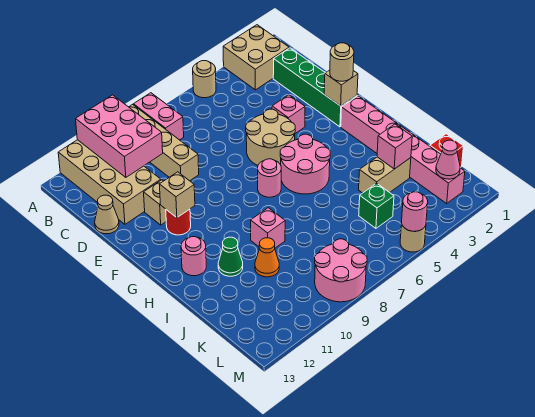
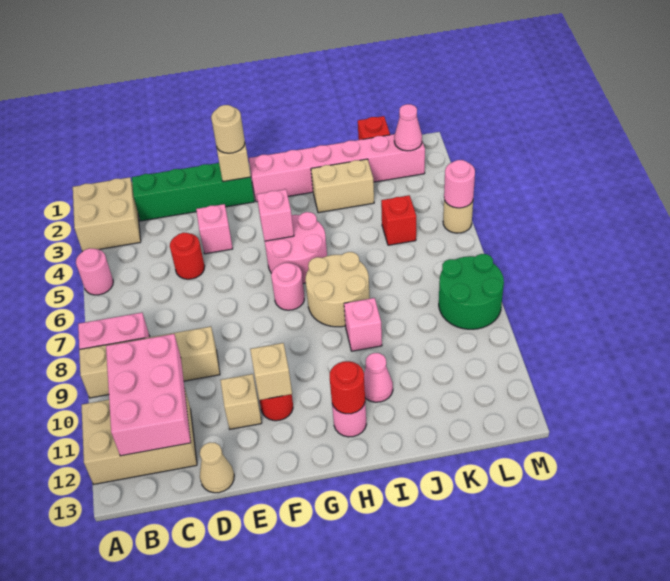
tan round brick A5 level 1 -> pink round brick A5 level 1
pink brick A10:C11 level 2 -> pink brick B10:C12 level 2
tan brick A11:D12 level 1 -> tan brick A11:C12 level 1
none -> red round brick D5 level 1
tan round brick E5:F6 level 1 -> tan round brick H7:I8 level 1
none -> red round brick H12 level 2
green cone I11 level 1 -> pink cone I11 level 1
tan brick J3:J4 level 1 -> tan brick I3:J3 level 1
pink brick J3 level 2 -> pink brick G5 level 2
orange cone J10 level 1 -> none
green brick K5 level 1 -> red brick K5 level 1
pink round brick L8:M9 level 1 -> green round brick L8:M9 level 1

